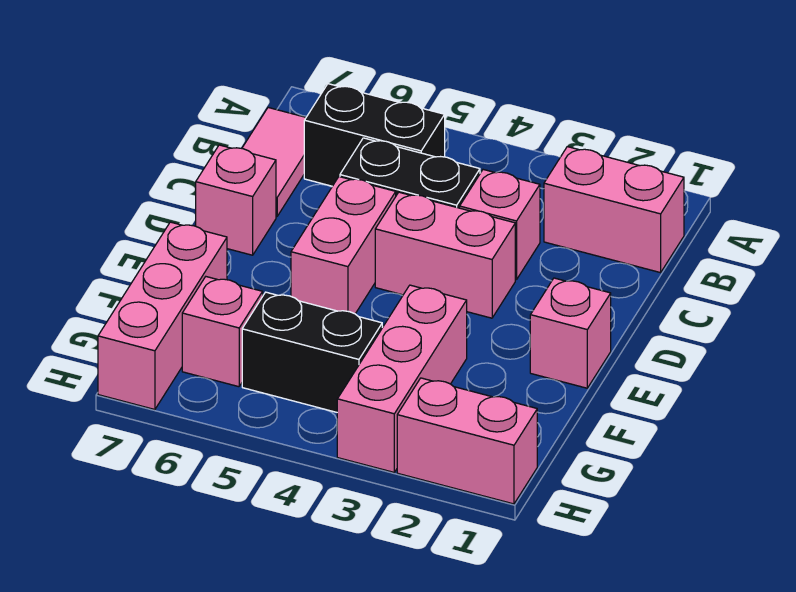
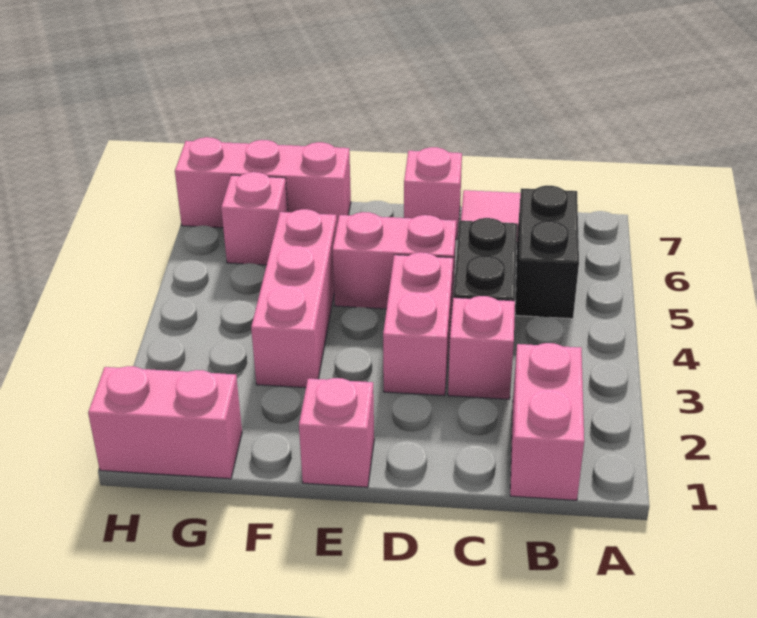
pink brick F3:H3 level 1 -> pink brick F3:F5 level 1
black brick G4:G5 level 1 -> none
pink brick H1:H2 level 1 -> pink brick G1:H1 level 1

